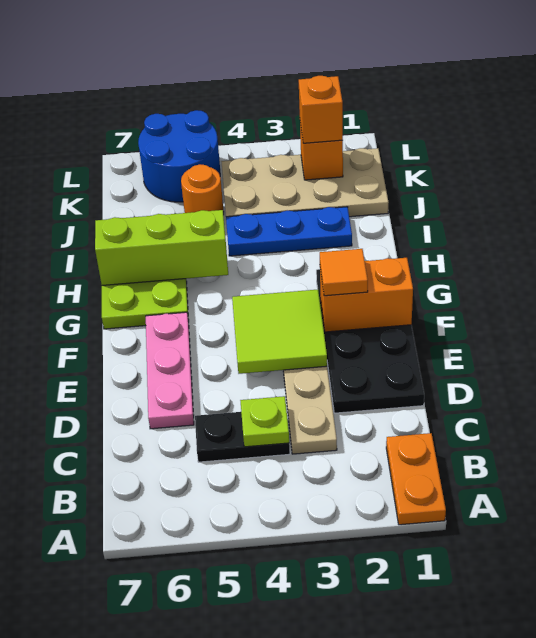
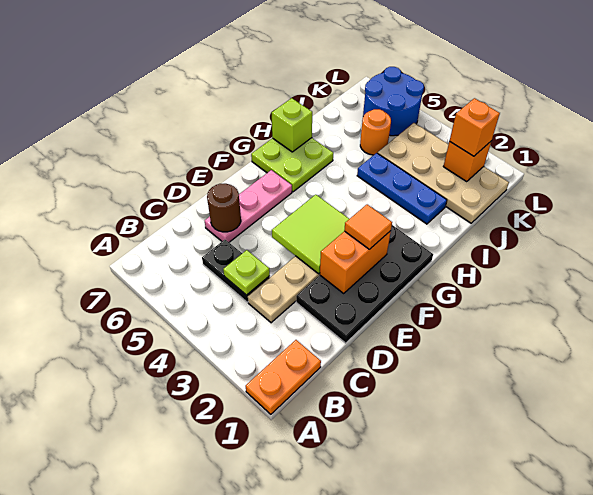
none -> brown round brick D6 level 2
orange brick F1:F2 level 2 -> orange brick E2:F2 level 2
lime brick H5:H7 level 2 -> lime brick H7 level 2

